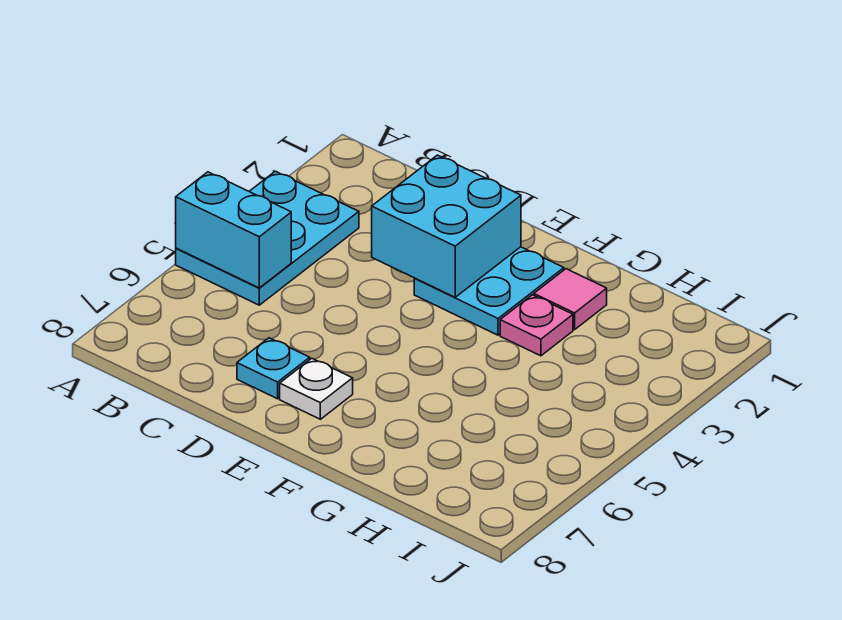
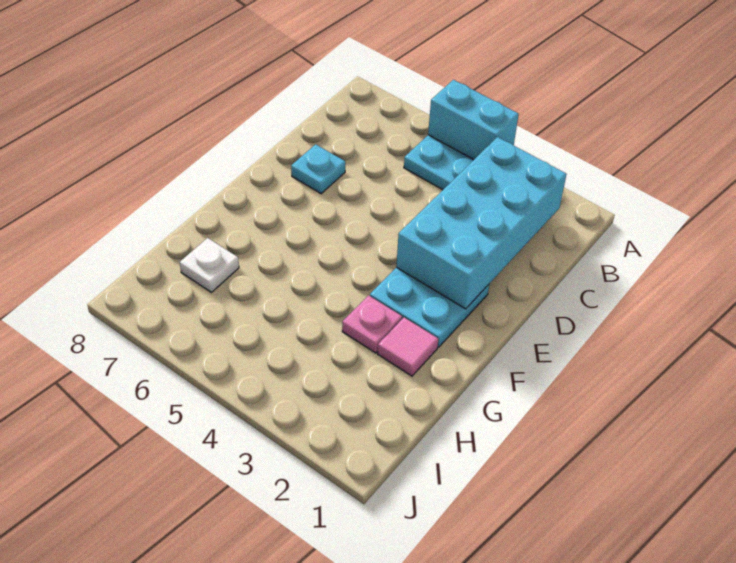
cyan brick A5:B5 level 2 -> cyan brick A4:A5 level 2
cyan brick D2:E3 level 2 -> cyan brick B2:E3 level 2
white plate E7 level 1 -> white plate H7 level 1

